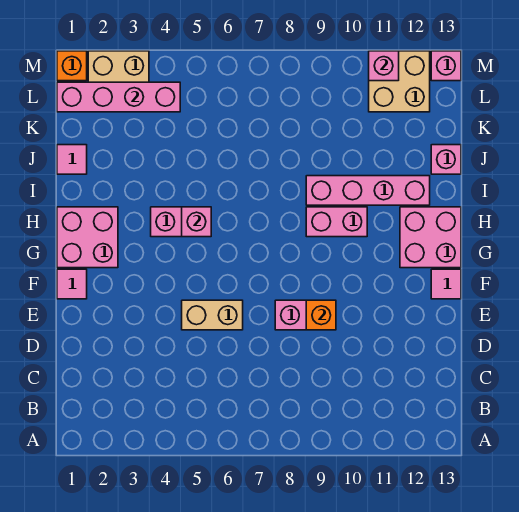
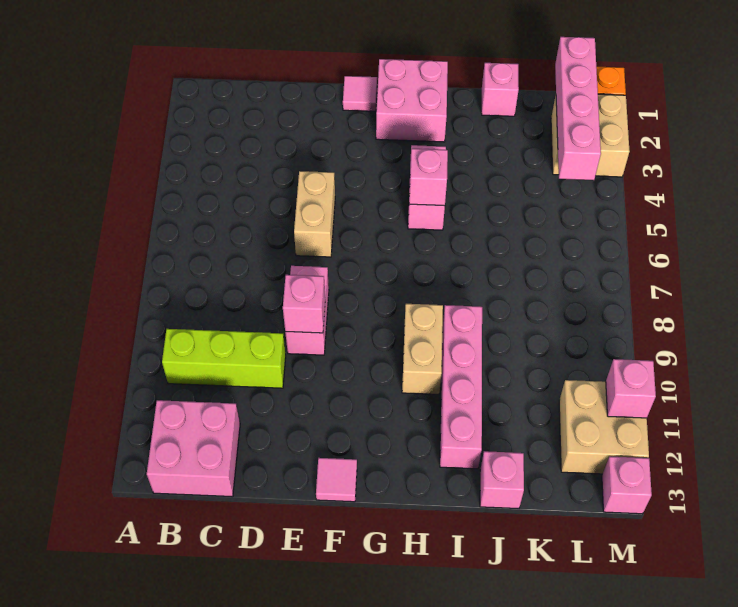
none -> lime brick B10:D10 level 1
orange brick E9 level 2 -> pink brick E9 level 2
pink brick G12:H13 level 1 -> pink brick B12:C13 level 1
pink brick H9:H10 level 1 -> tan brick H9:H10 level 1
pink tile J1 level 1 -> pink brick J1 level 1

